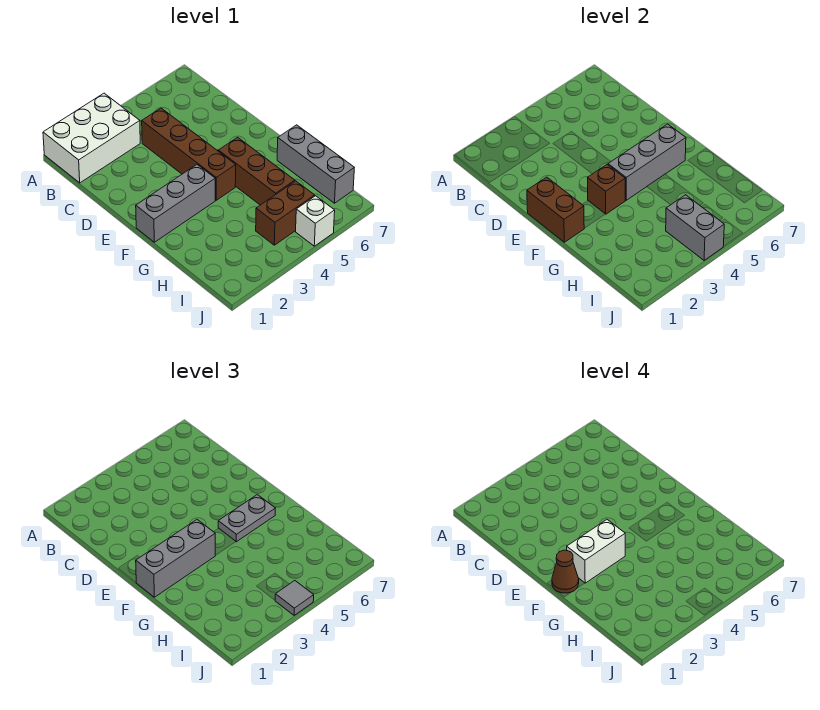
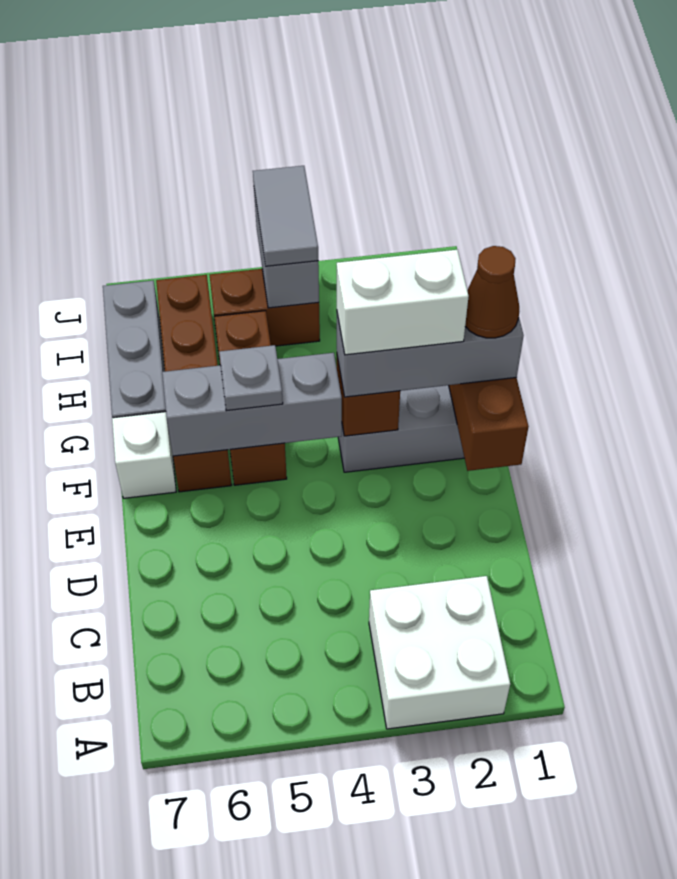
white brick A1:B3 level 1 -> white brick A2:B3 level 1
brown brick C4:F4 level 1 -> brown brick F6:I6 level 1
grey plate F5:F6 level 3 -> grey plate F5 level 3
grey tile J4 level 3 -> grey tile I4:J4 level 3
white brick J5 level 1 -> white brick F7 level 1

